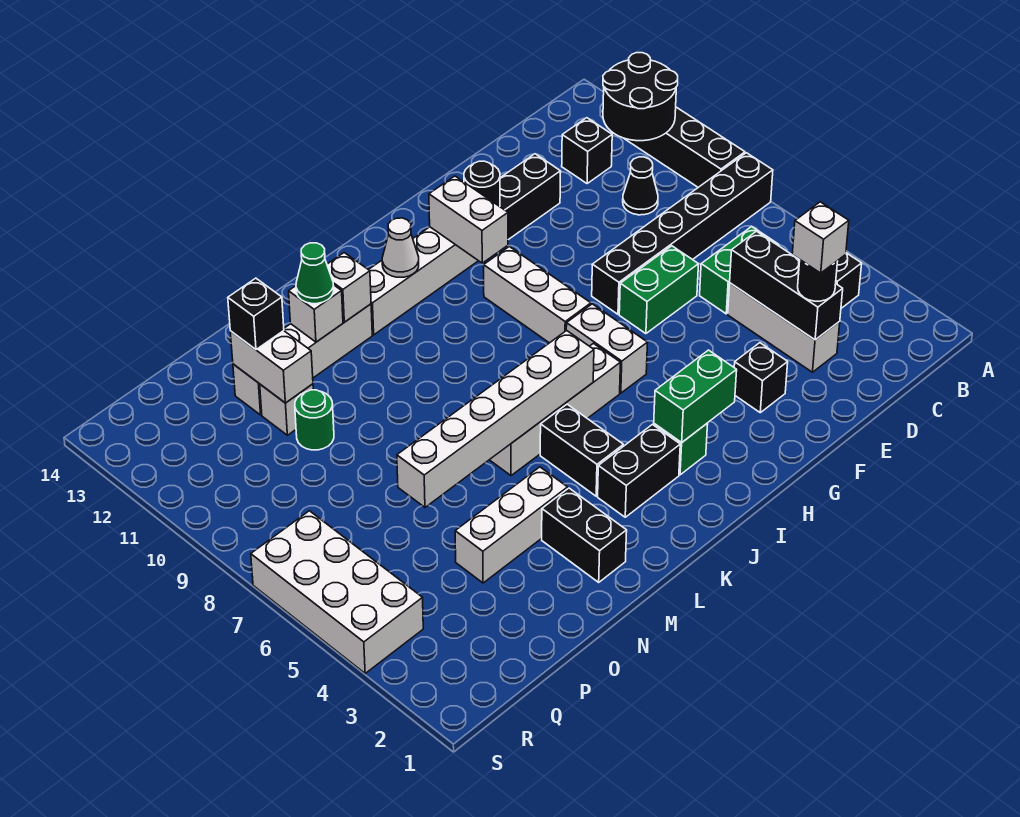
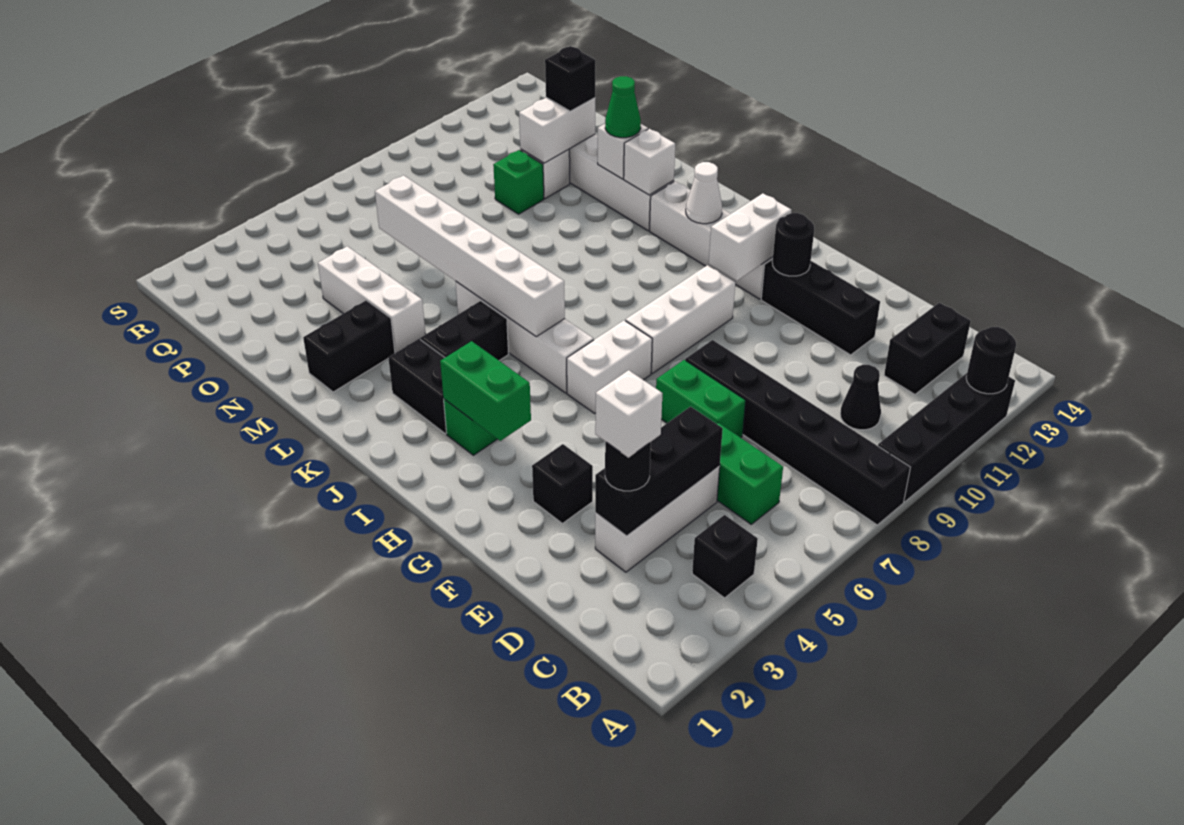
black round brick A11:B12 level 2 -> black round brick A12 level 2
black brick C12 level 1 -> black brick C12:C13 level 1
green round brick O10 level 1 -> green brick O10 level 1
white brick R4:S7 level 1 -> none

